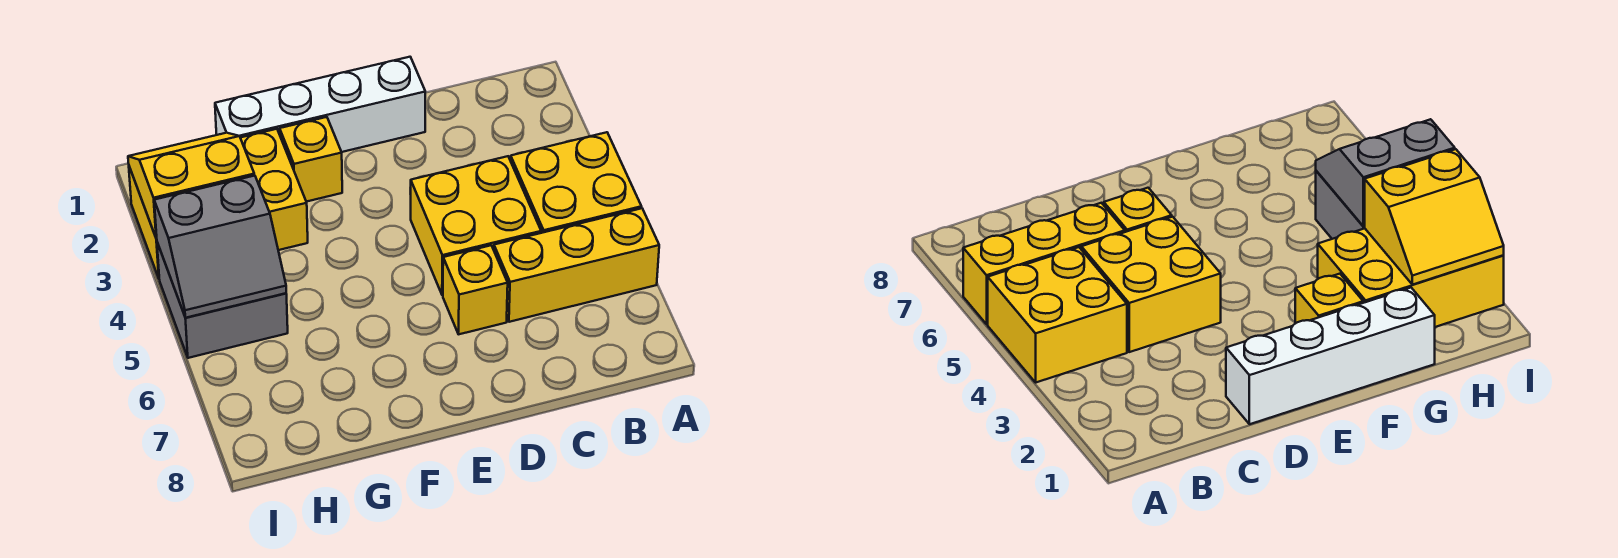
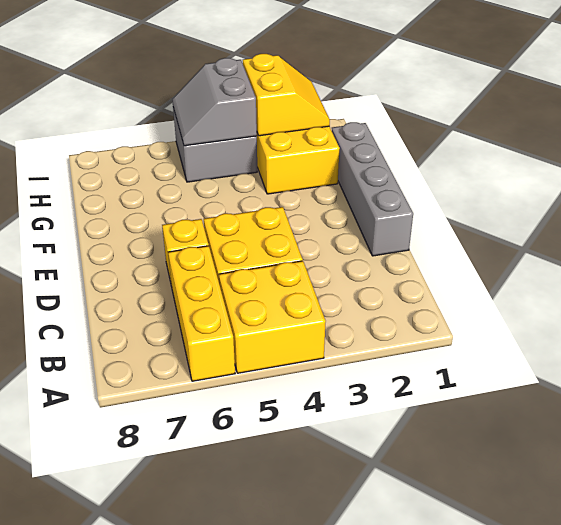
white brick D1:G1 level 1 -> grey brick D1:G1 level 1
yellow brick F2 level 1 -> none

